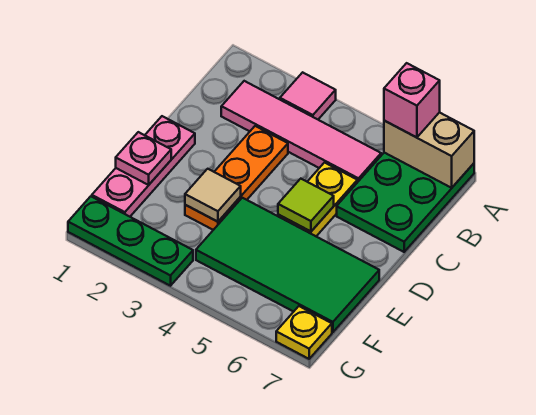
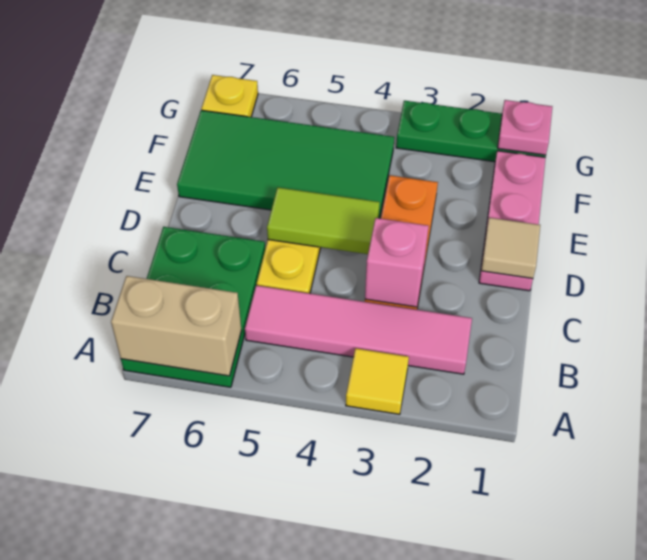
pink tile A3 level 1 -> yellow tile A3 level 1
pink brick A6 level 3 -> pink brick C3 level 2
lime tile D5 level 2 -> lime tile D4:D5 level 2
pink plate E1 level 2 -> pink plate G1 level 2
tan tile E3 level 2 -> tan tile D1 level 2

